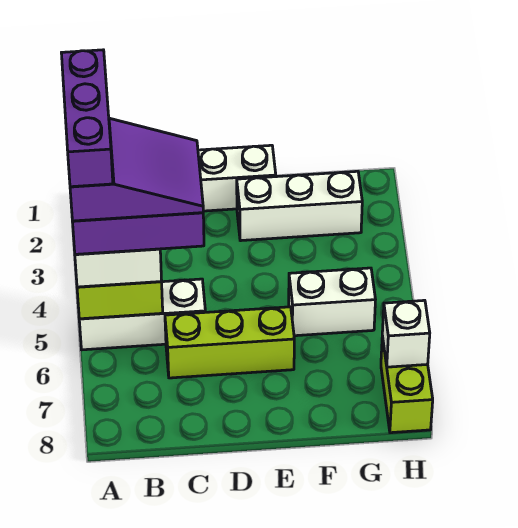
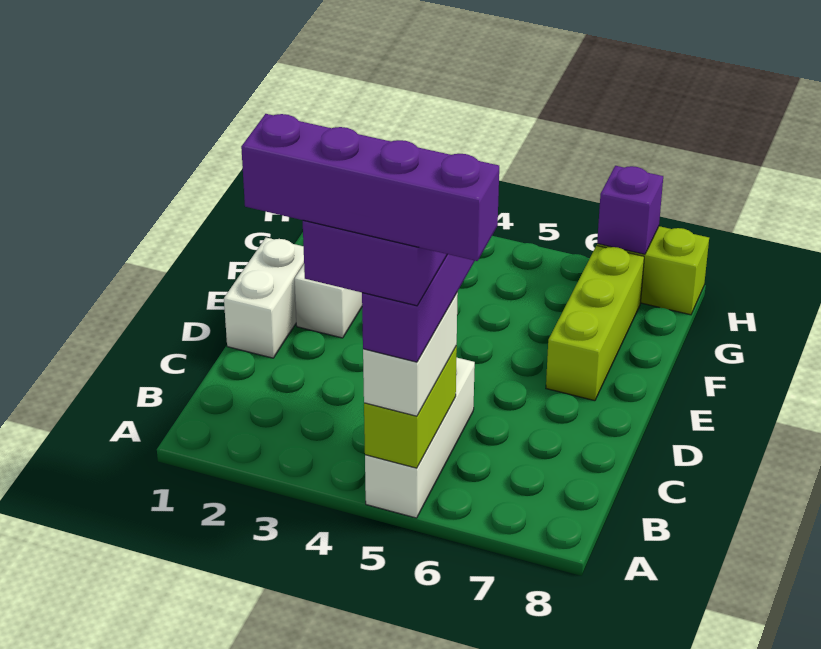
purple brick A3:A5 level 6 -> purple brick A3:A6 level 6
lime brick C6:E6 level 1 -> lime brick E7:G7 level 1
white brick F5:G5 level 1 -> none
white brick H7 level 2 -> purple brick H7 level 2

